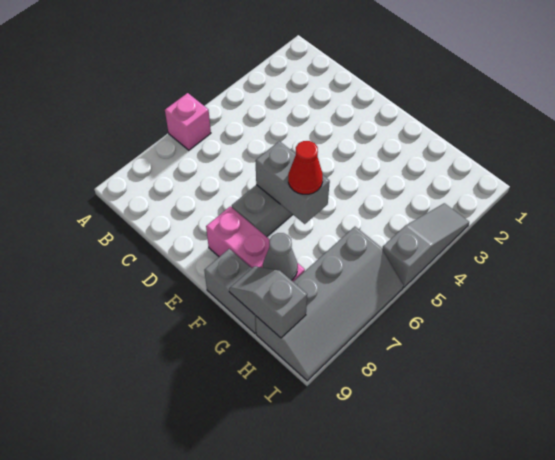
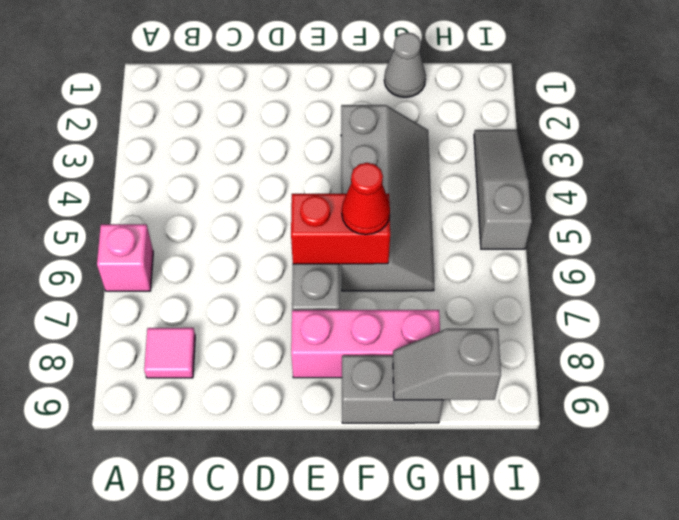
none -> pink tile B8 level 1
grey brick E6:F6 level 2 -> red brick E6:F6 level 2
grey cone G8 level 2 -> grey cone G1 level 1
grey slope H6:I9 level 1 top H -> grey slope F3:G6 level 1 top F

